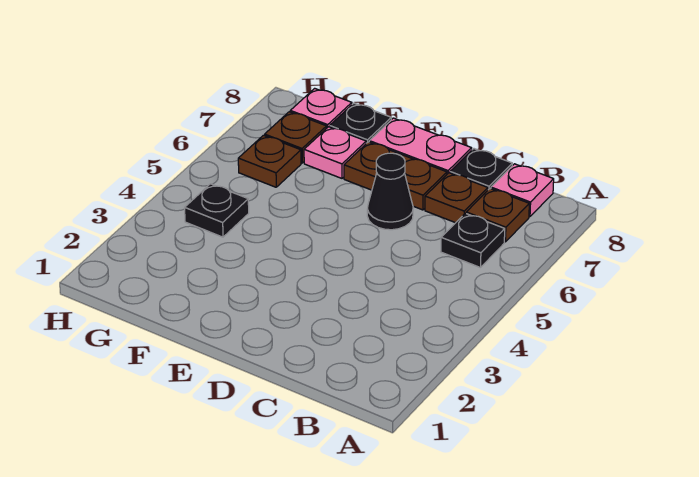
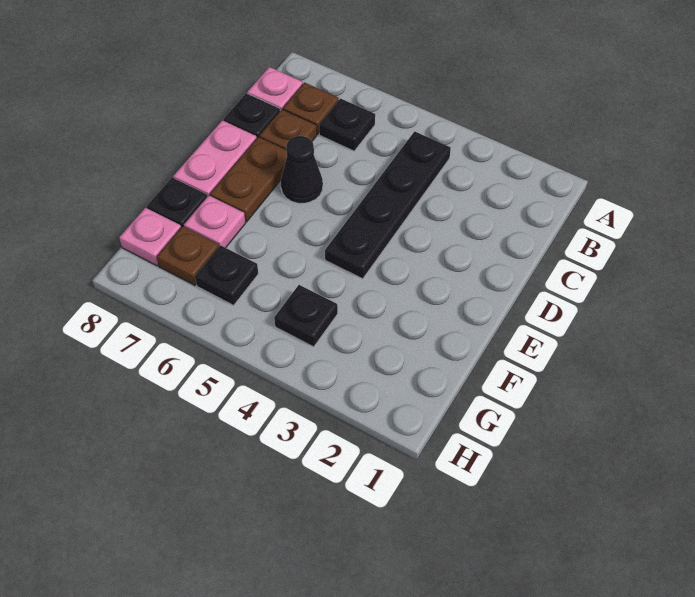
none -> black plate B4:E4 level 1
brown plate G6 level 1 -> black plate G6 level 1

